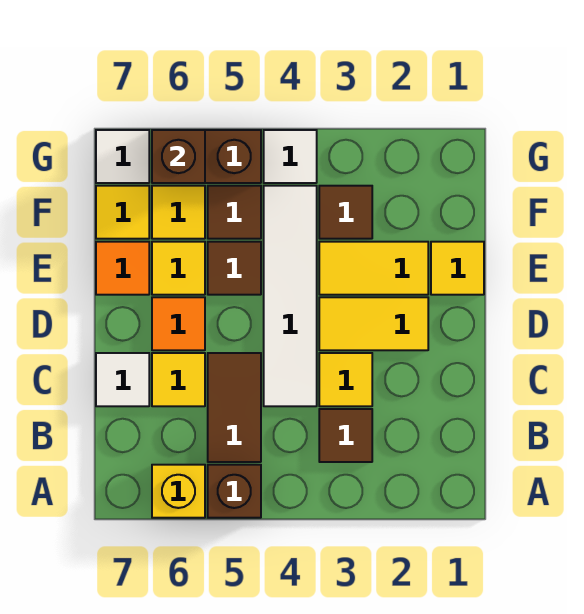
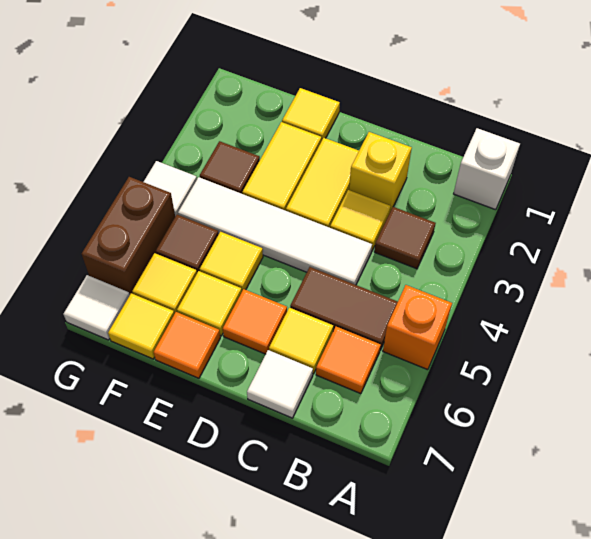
none -> white brick A1 level 1
brown brick A5 level 1 -> orange brick A5 level 1
yellow brick A6 level 1 -> yellow brick C2 level 1
none -> orange tile B6 level 1
brown tile E5 level 1 -> yellow tile E5 level 1
brown brick G6 level 2 -> none

